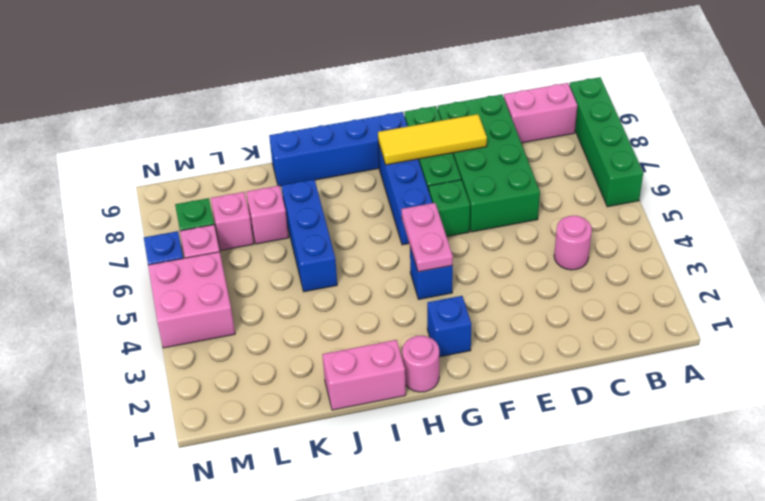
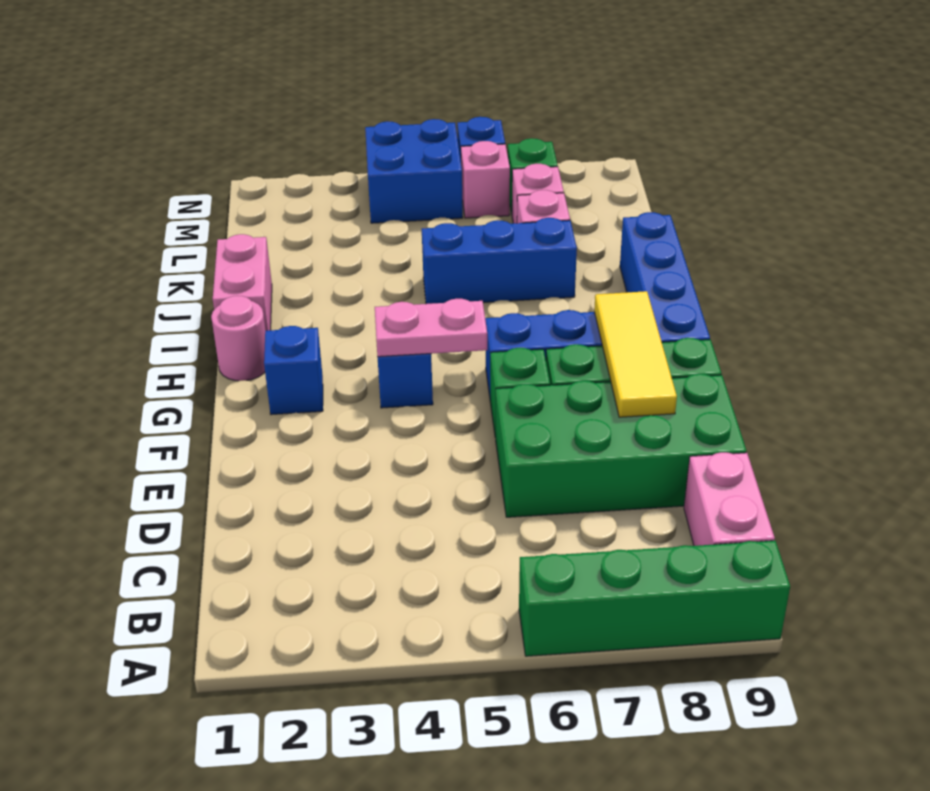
pink round brick C4 level 1 -> none
pink brick M4:N5 level 1 -> blue brick M4:N5 level 1

